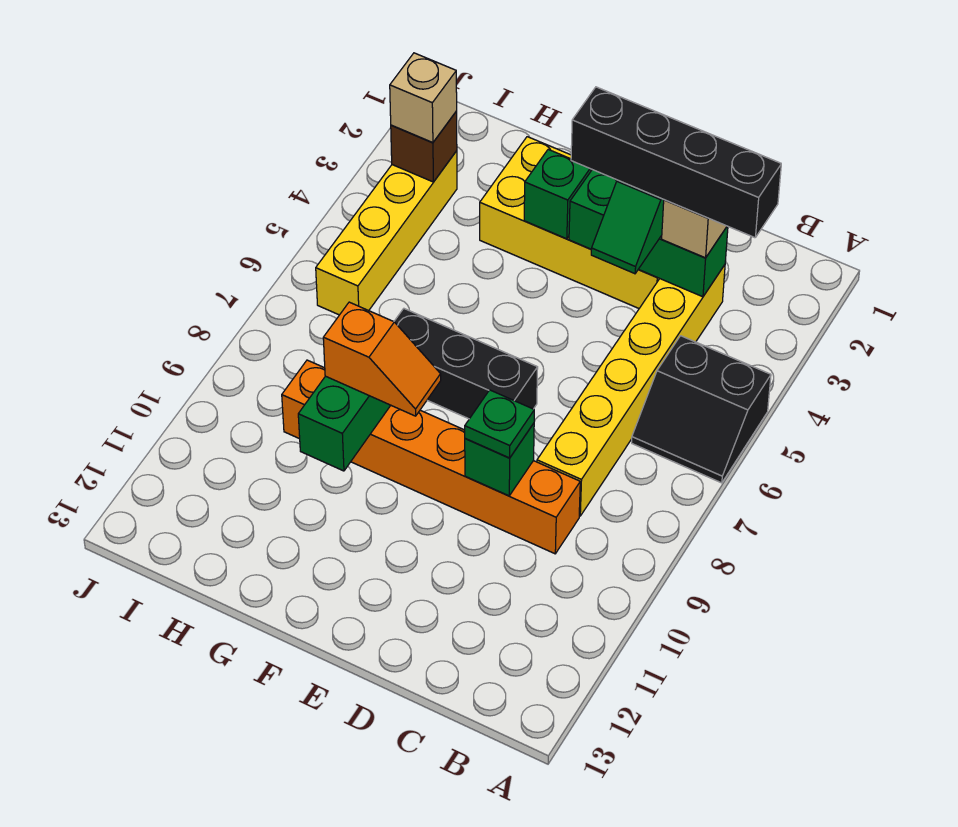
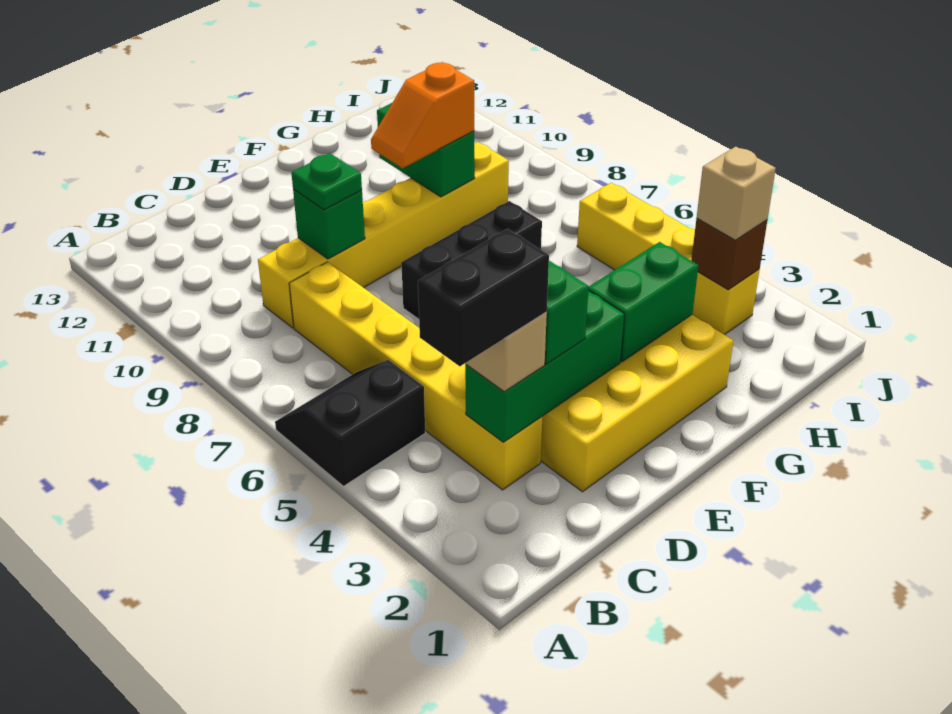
black brick B3:E3 level 4 -> black brick B3:C3 level 4
orange brick C9:H9 level 1 -> yellow brick C9:H9 level 1
green brick F3 level 2 -> green brick F3:G3 level 2

